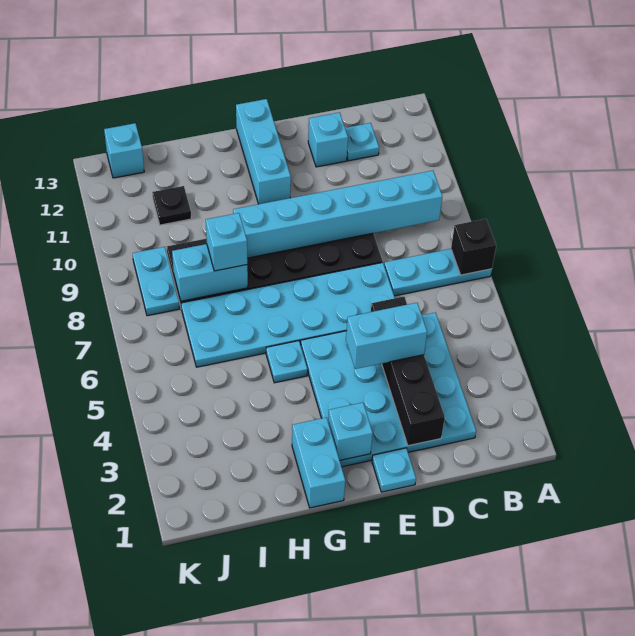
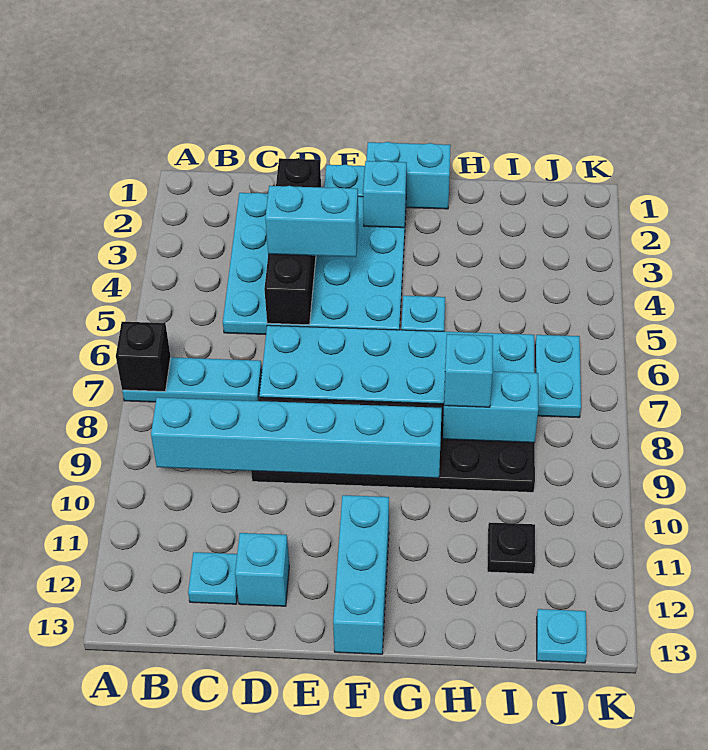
cyan brick G1:G2 level 1 -> cyan brick F1:G1 level 1
cyan plate J8:J9 level 1 -> cyan plate J6:J7 level 1
cyan brick J13 level 1 -> cyan plate J13 level 1

